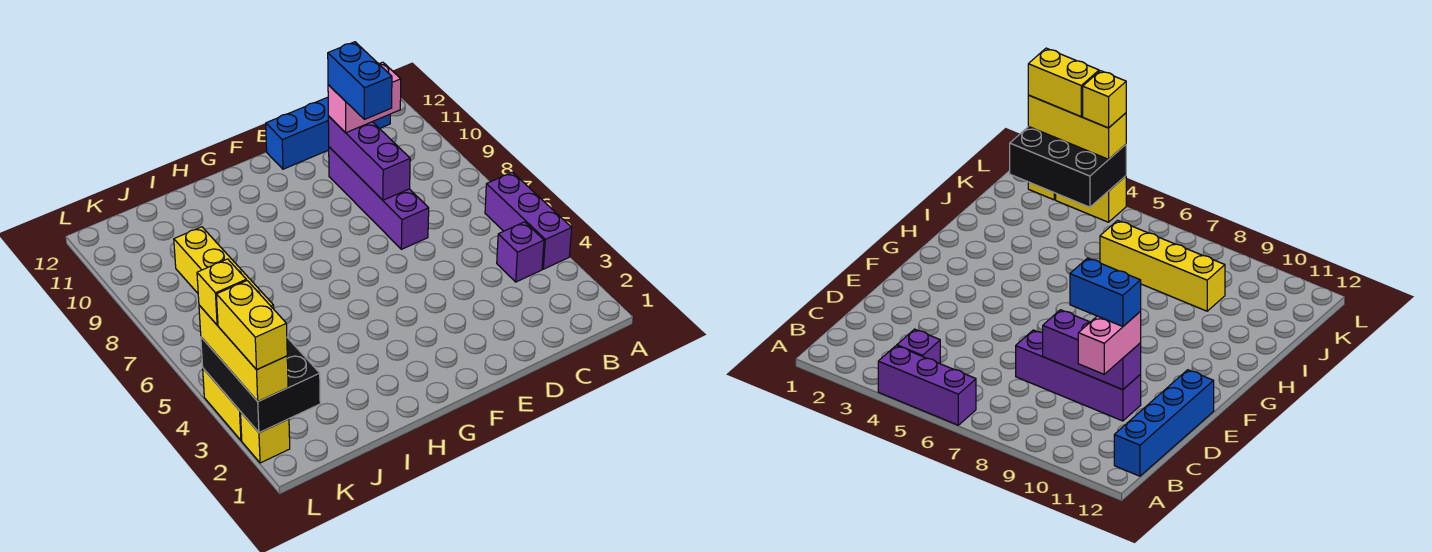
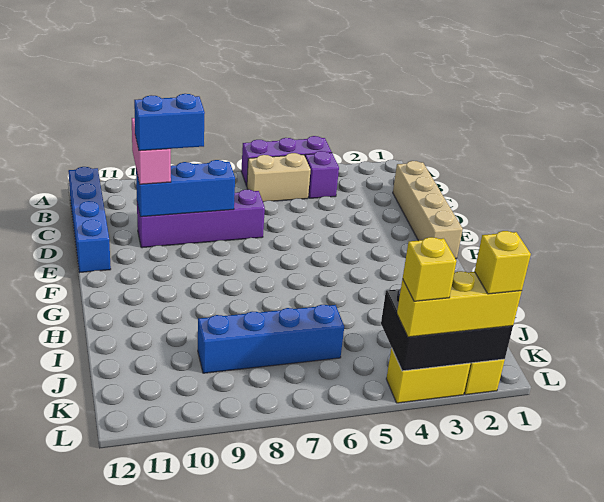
none -> tan brick B5:B6 level 1
none -> tan brick C1:F1 level 1
purple brick D8:D10 level 2 -> blue brick D8:D10 level 2
yellow brick J6:J9 level 1 -> blue brick J6:J9 level 1
yellow brick L2:L3 level 4 -> yellow brick L2 level 4

